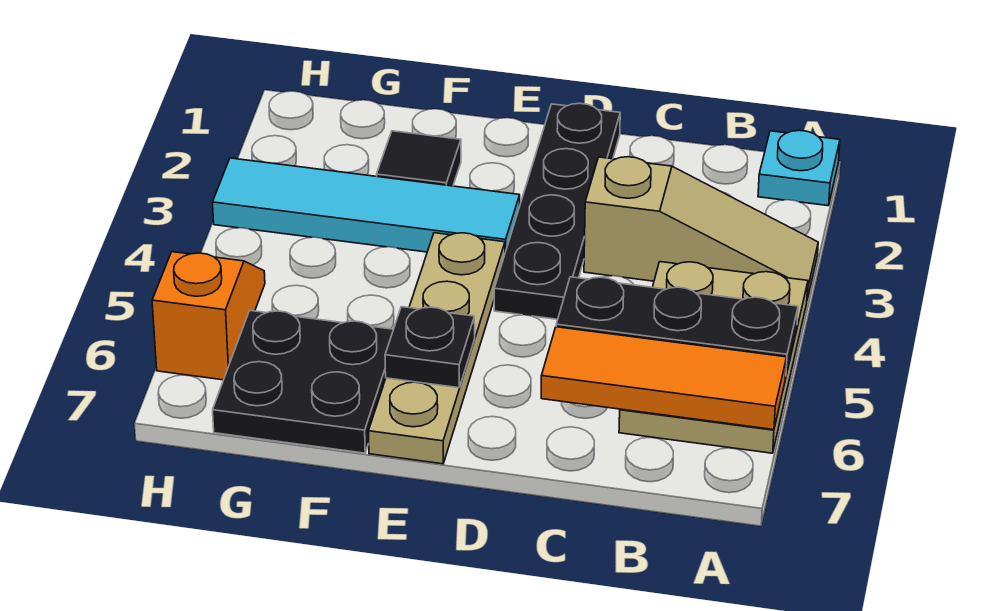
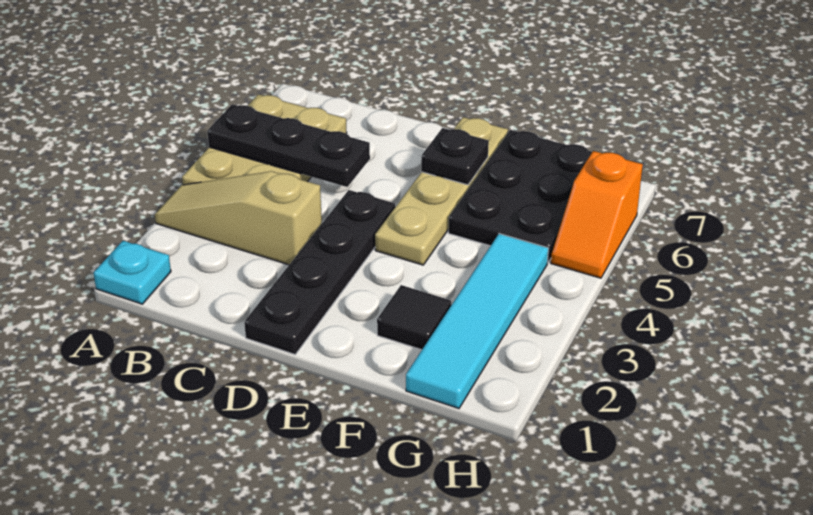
orange tile A6:C6 level 2 -> none
cyan tile E3:H3 level 1 -> cyan tile G1:G4 level 1
black plate F6:G7 level 1 -> black plate F5:G7 level 1

